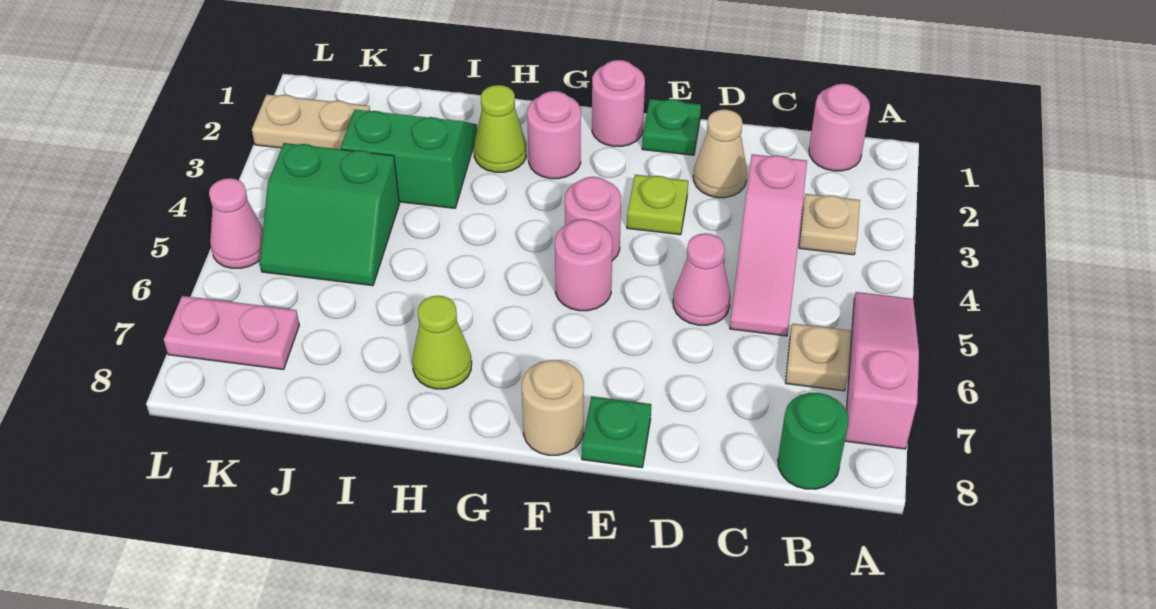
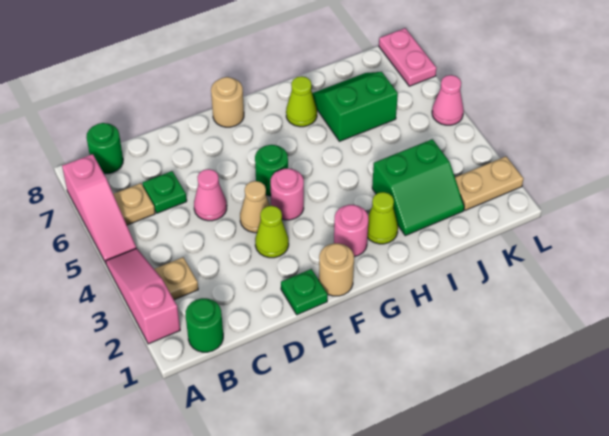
pink round brick B1 level 1 -> green round brick B1 level 1
pink slope C3:C5 level 1 top 3 -> pink slope A2:A4 level 1 top 2
tan cone D2 level 1 -> tan cone E4 level 1
lime plate E3 level 1 -> lime cone E3 level 1
green plate E8 level 1 -> green plate C6 level 1
pink round brick F1 level 1 -> tan round brick F1 level 1
pink round brick F5 level 1 -> green round brick F5 level 1
green slope J4:K5 level 1 top 4 -> green slope I6:J7 level 1 top 6
pink plate K7:L7 level 1 -> pink plate L7:L8 level 1

